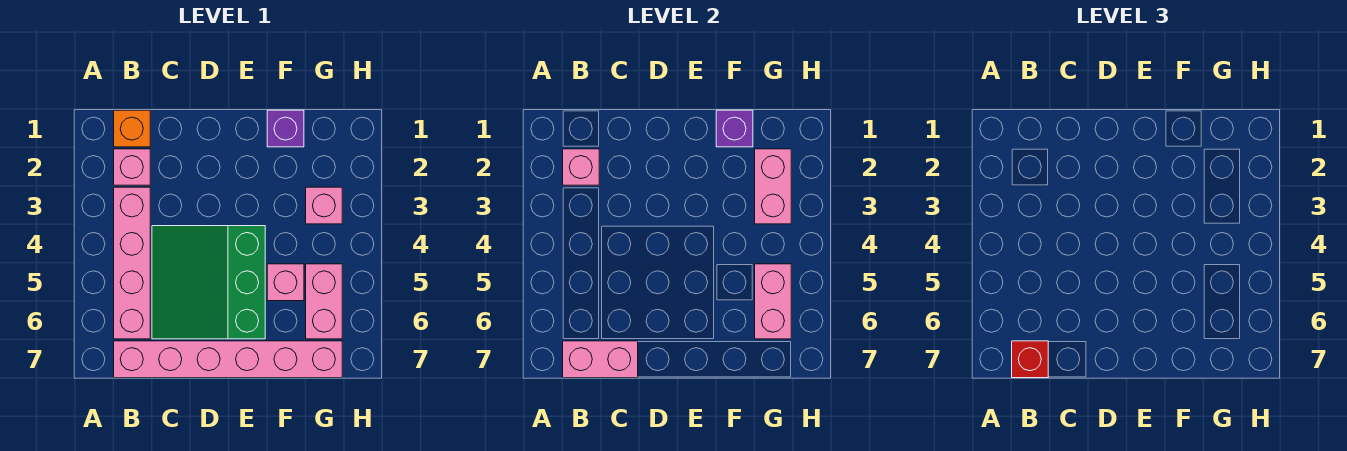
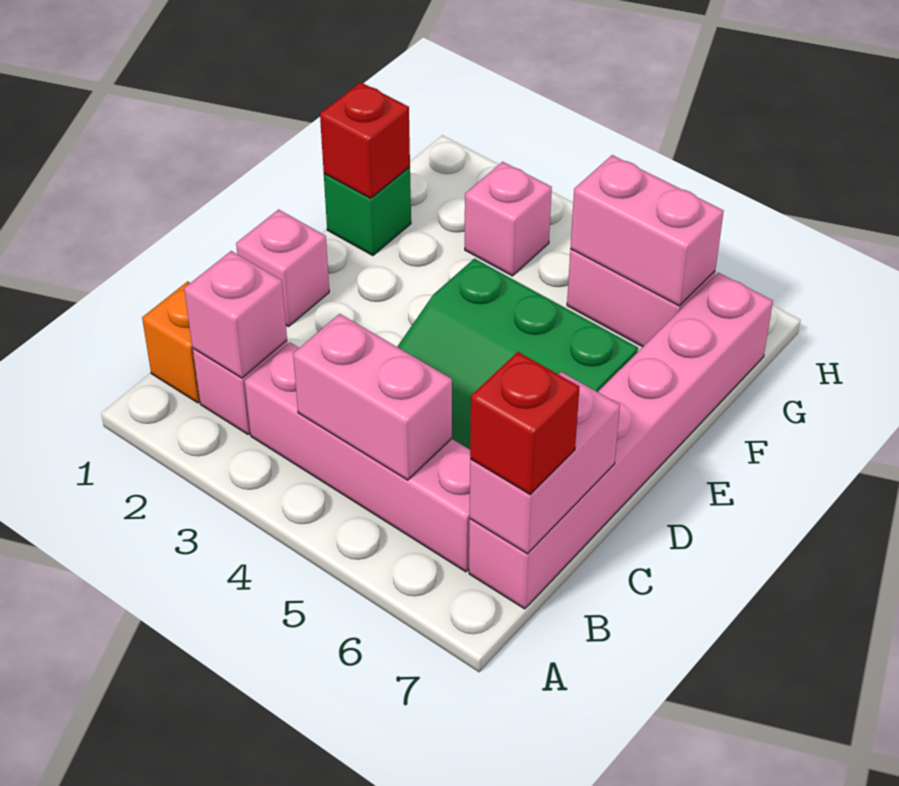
purple brick F1 level 1 -> green brick F1 level 1
purple brick F1 level 2 -> red brick F1 level 2
pink brick F5 level 1 -> pink brick D1 level 1
pink brick G2:G3 level 2 -> pink brick B4:B5 level 2

